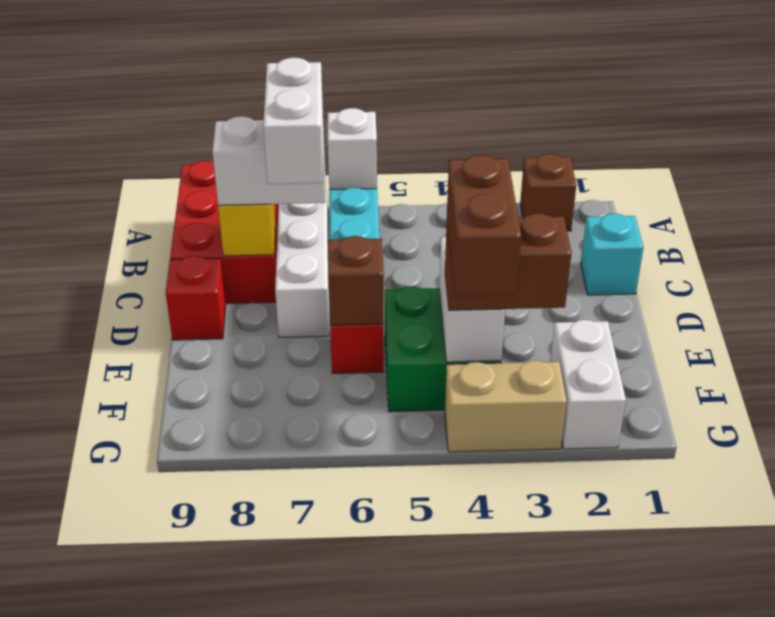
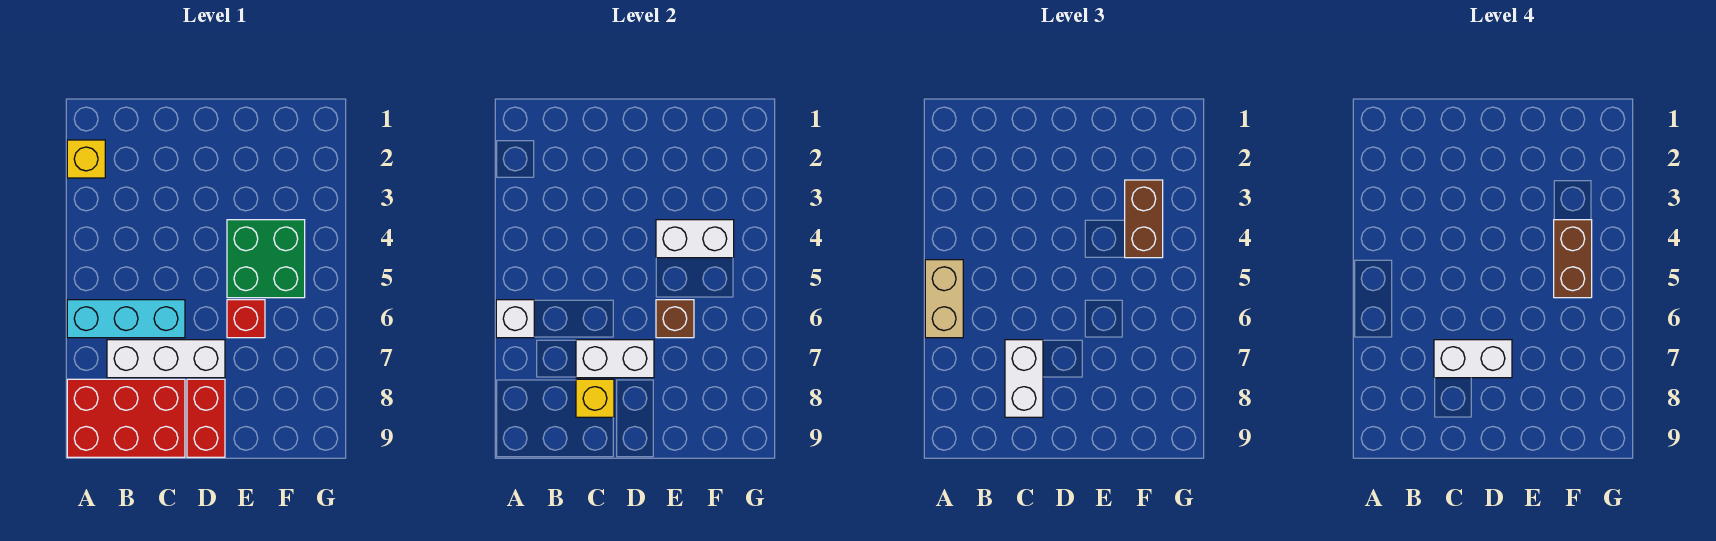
brown brick A2 level 1 -> yellow brick A2 level 1
cyan brick C1 level 1 -> none
red brick D9 level 1 -> red brick D8:D9 level 1
white brick F2:G2 level 1 -> white brick C7:D7 level 2
brown brick F4:G4 level 4 -> brown brick F4:F5 level 4
tan brick G3:G4 level 1 -> tan brick A5:A6 level 3

